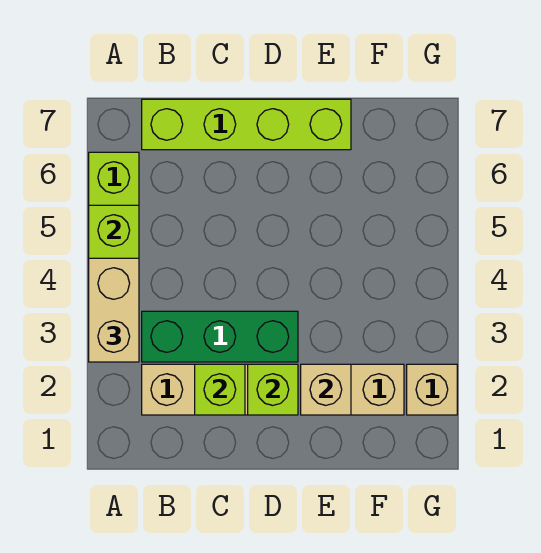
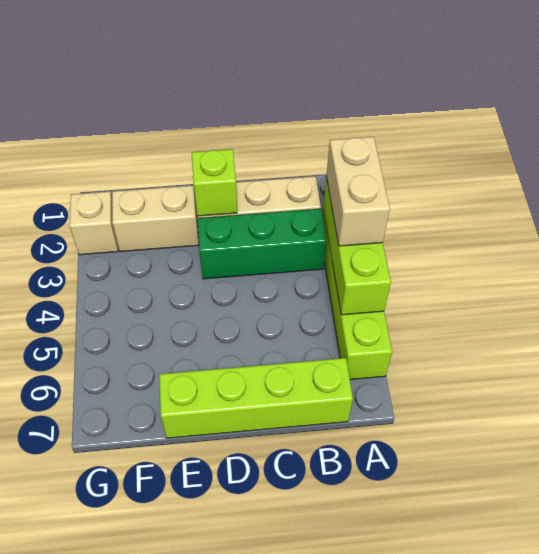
lime brick C2 level 2 -> none
tan brick E2 level 2 -> none

